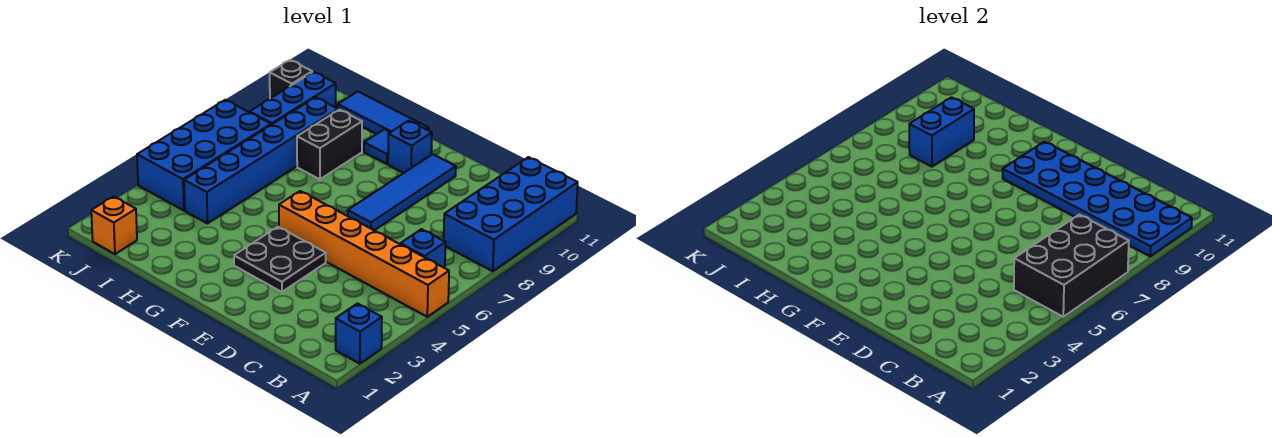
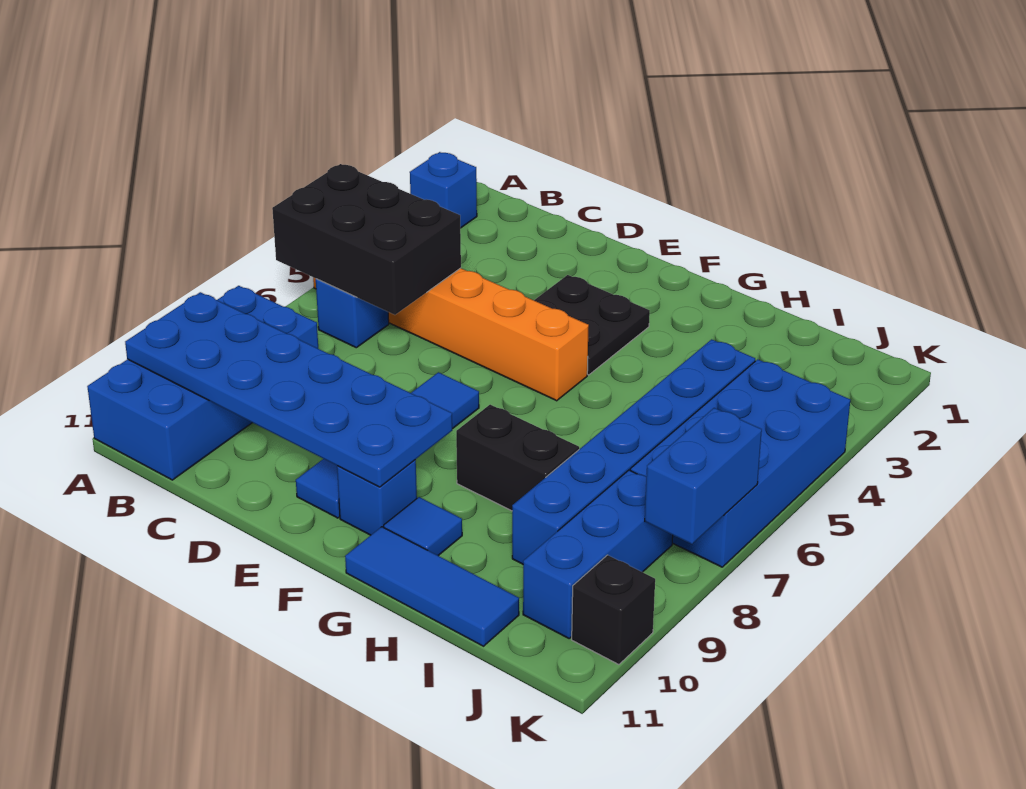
black brick A5:B7 level 2 -> black brick A5:C6 level 2
black brick H8:H9 level 1 -> black brick G8:H8 level 1
blue brick I8:I9 level 2 -> blue brick K7:K8 level 2
orange brick J1 level 1 -> none

